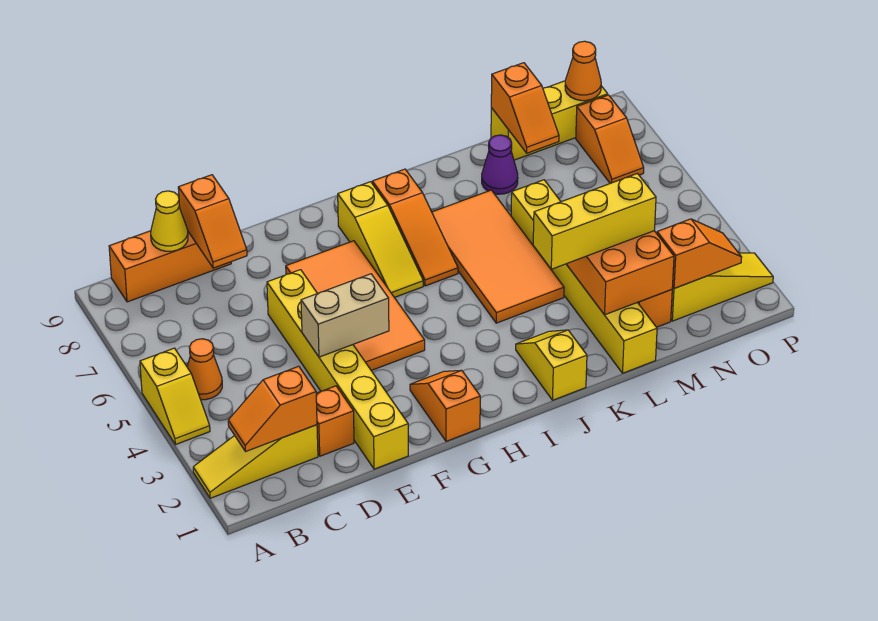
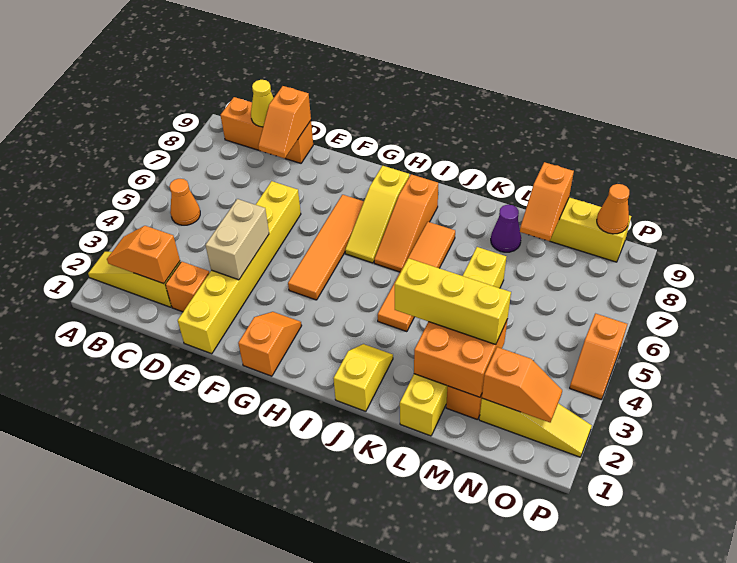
yellow slope A4:A5 level 1 top 5 -> none
tan brick E4:F4 level 2 -> tan brick E3:E4 level 2
orange tile F4:G7 level 1 -> orange tile G4:G7 level 1
orange tile J4:K7 level 1 -> orange tile J4:J7 level 1
orange slope O7:O8 level 1 top 8 -> orange slope P4:P5 level 1 top 5

